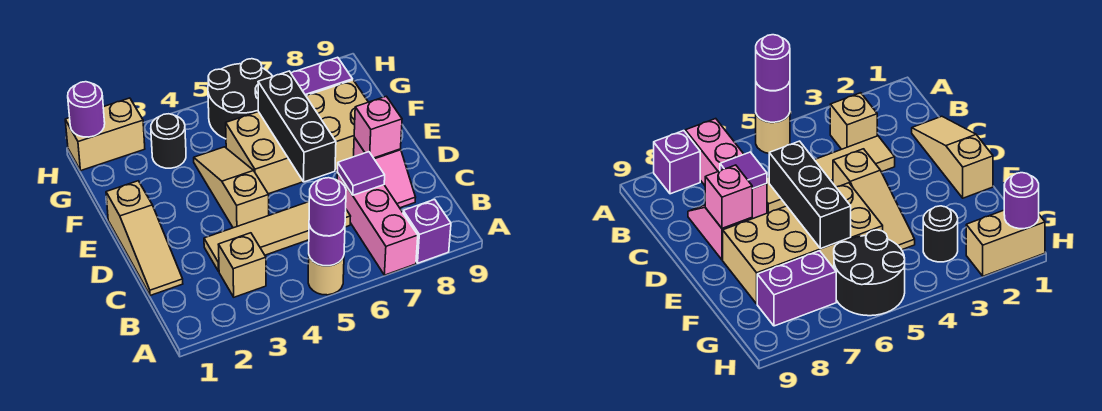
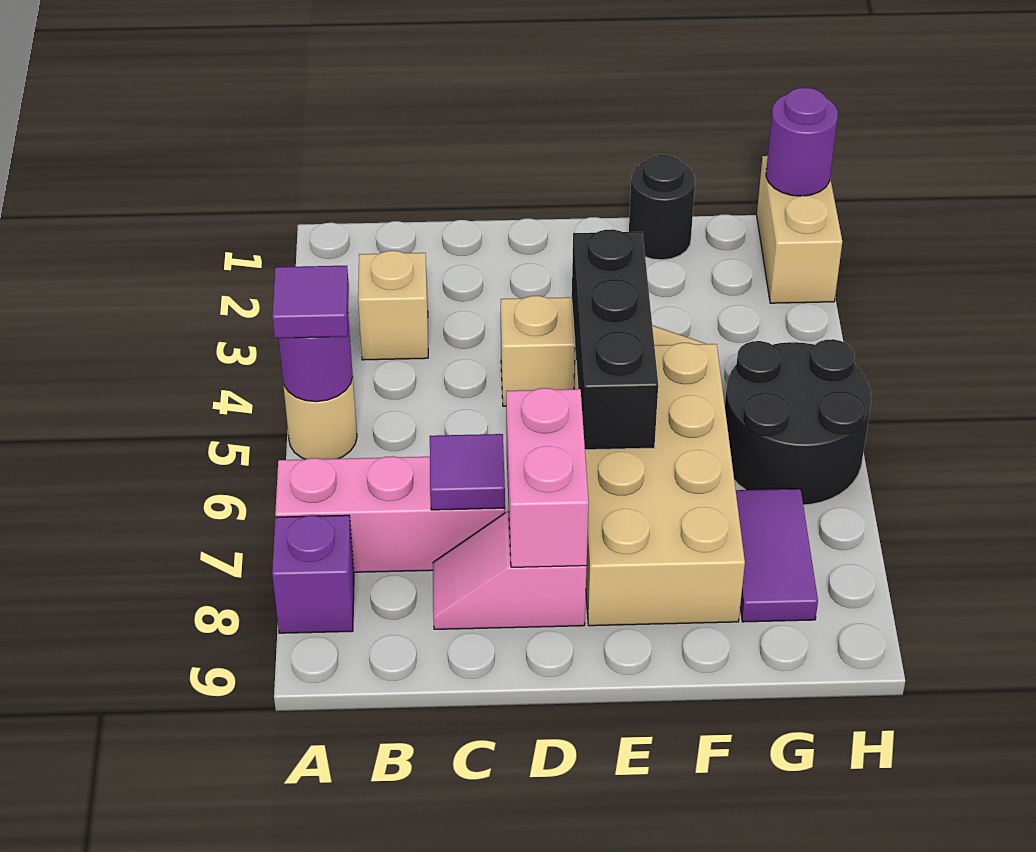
purple round brick A5 level 3 -> purple tile A5 level 3
tan slope C1:E1 level 1 top E -> none
tan tile C3:C6 level 1 -> none
black brick D6:F6 level 2 -> black brick E4:E6 level 2
pink brick D8 level 2 -> pink brick D7:D8 level 2
black round brick G3 level 1 -> black round brick F1 level 1
purple brick G7:G8 level 1 -> purple tile G7:G8 level 1

